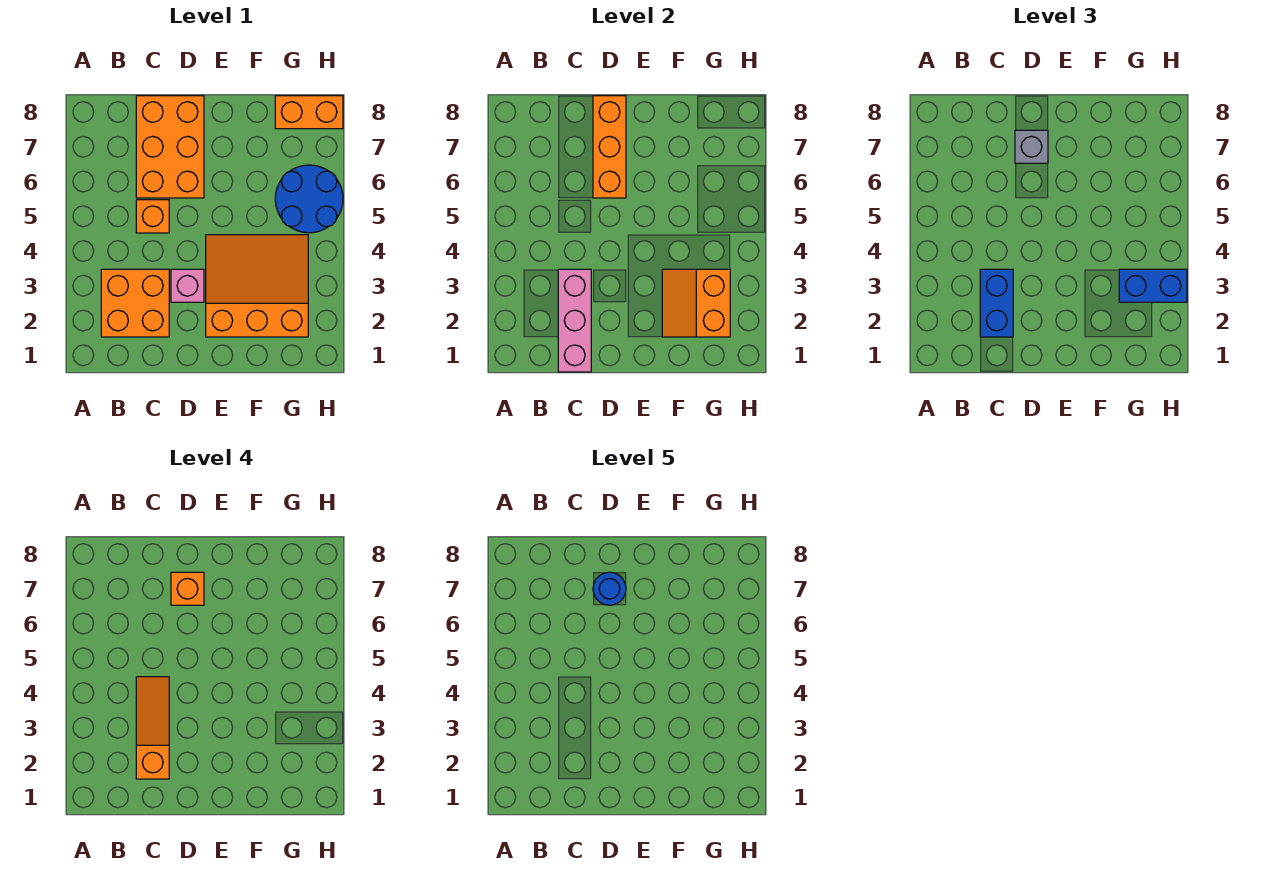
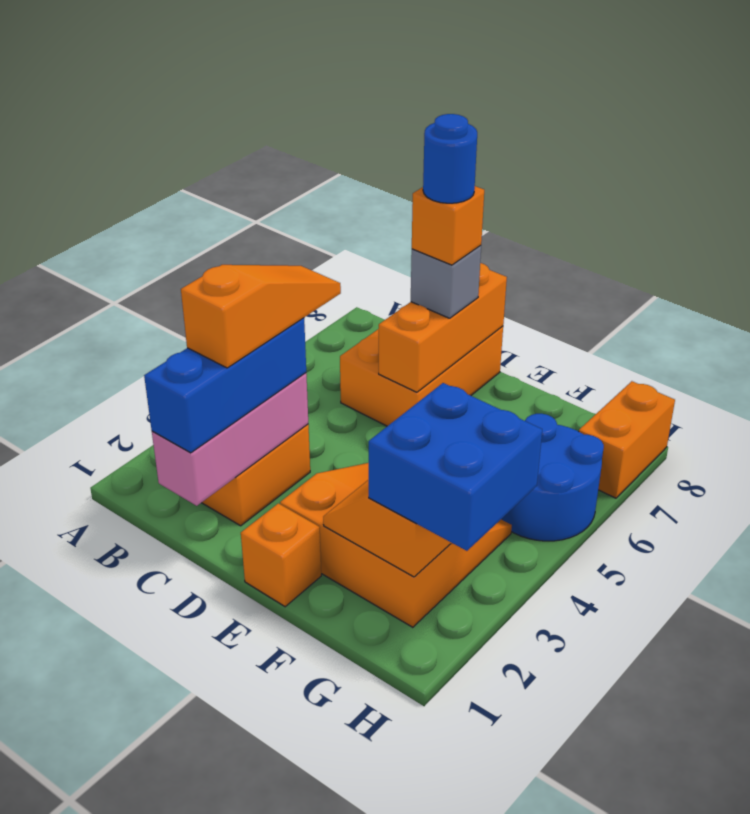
blue brick C2:C3 level 3 -> blue brick C1:C3 level 3
orange brick C5 level 1 -> orange brick E1 level 1
pink brick D3 level 1 -> none
blue brick G3:H3 level 3 -> blue brick G2:H3 level 3
orange brick G8:H8 level 1 -> orange brick H7:H8 level 1

